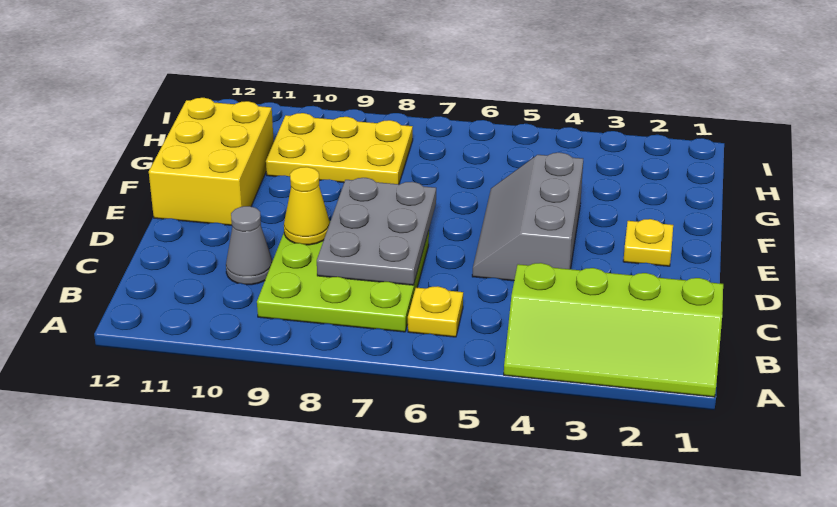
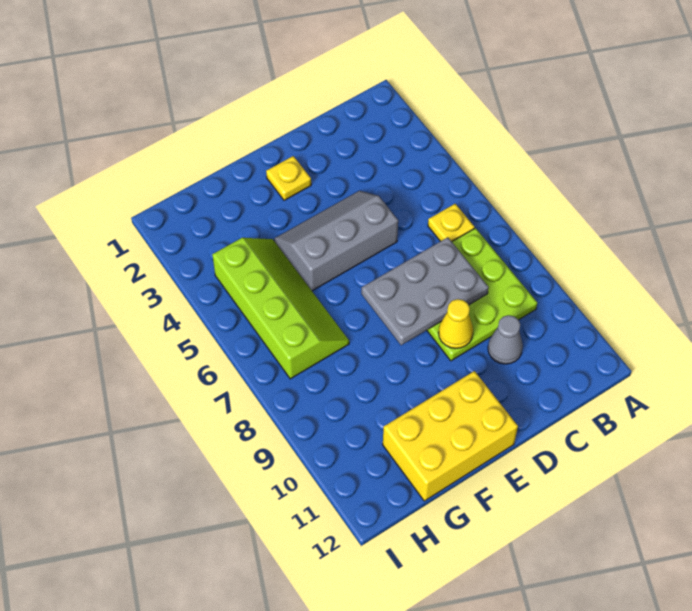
lime slope A1:B4 level 1 top B -> lime slope G4:H7 level 1 top H
grey slope D4:F5 level 1 top 4 -> grey slope D4:F5 level 1 top 5
yellow plate G8:H10 level 1 -> none

